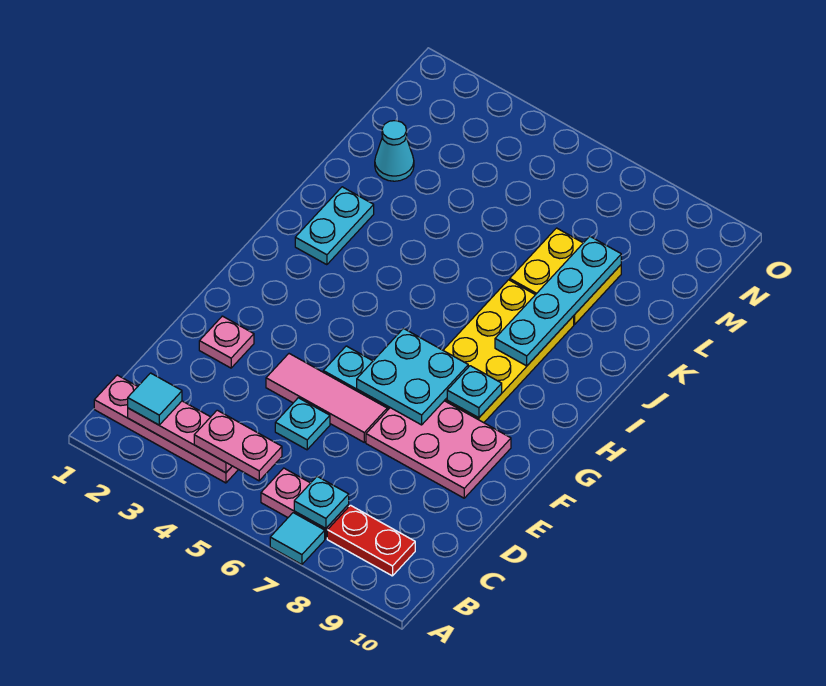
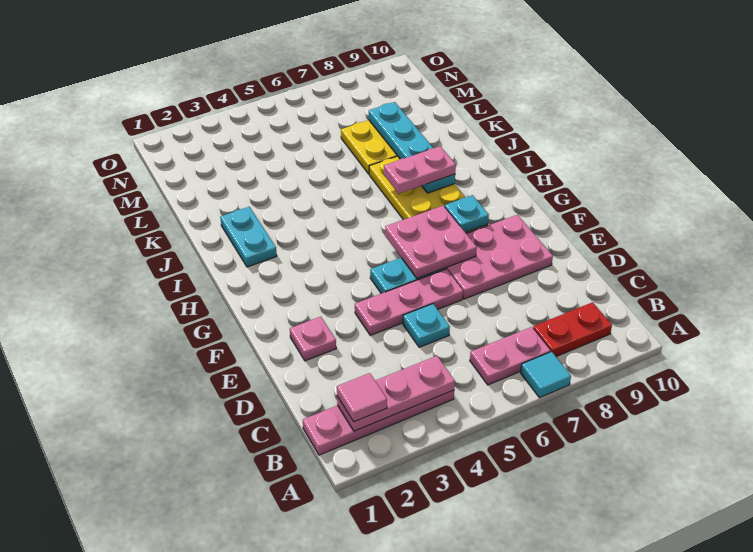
cyan tile B2 level 3 -> pink tile B2 level 3
pink plate B4:B5 level 3 -> pink plate I7:I8 level 3
cyan plate B7 level 2 -> none
pink tile E4:E6 level 1 -> pink plate E4:E6 level 1
cyan plate F6:G7 level 2 -> pink plate F6:G7 level 2
cyan cone L2 level 1 -> none

